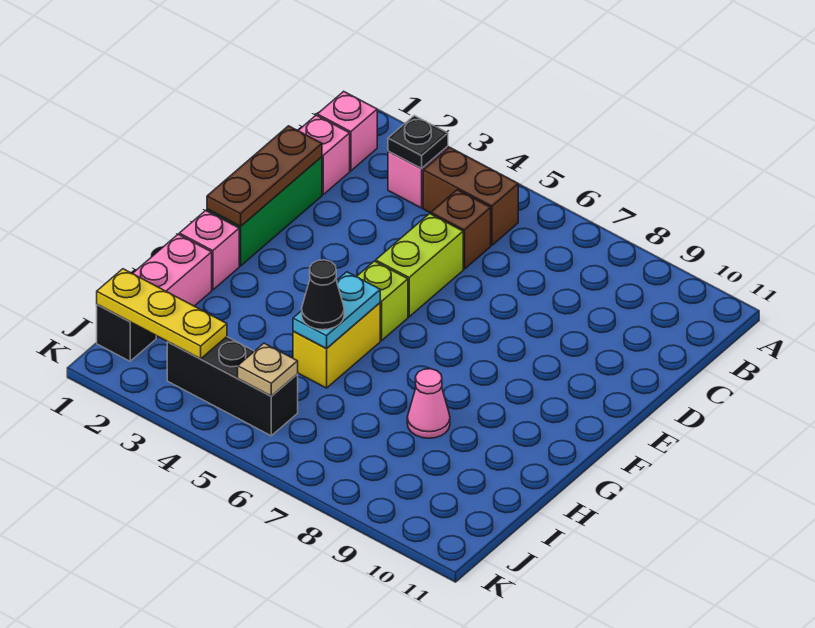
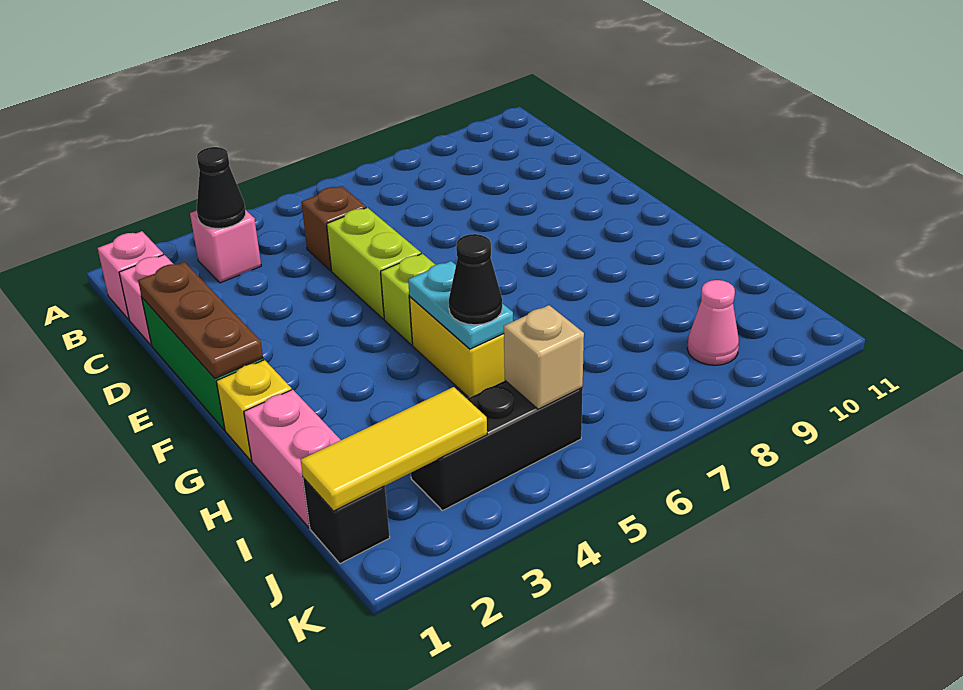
black plate B3 level 2 -> black cone B3 level 2
brown brick B4:B5 level 1 -> none
pink brick G1 level 1 -> yellow brick G1 level 1
pink cone H8 level 1 -> pink cone J9 level 1
yellow plate J1:J3 level 2 -> yellow tile J1:J3 level 2
tan plate J5 level 2 -> tan brick J5 level 2

